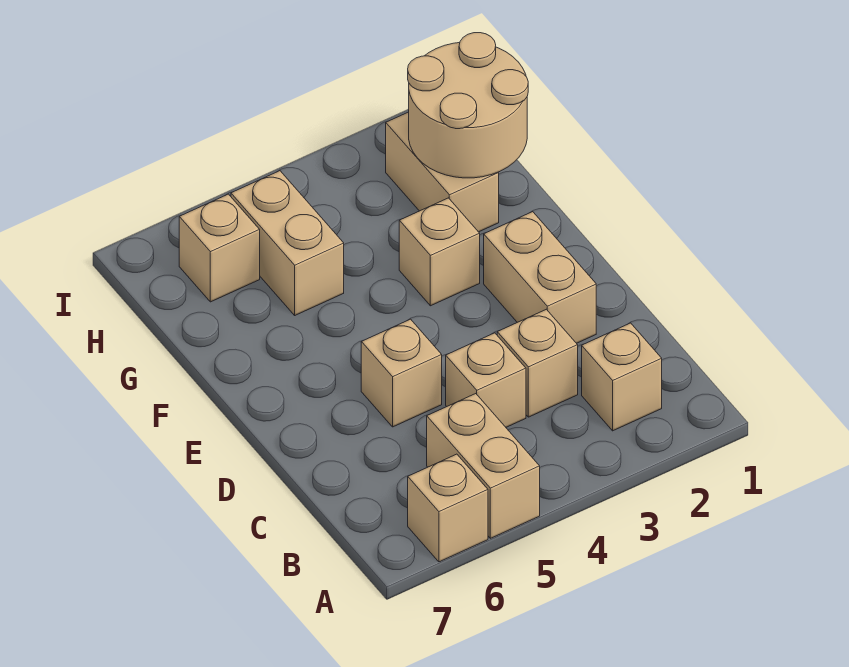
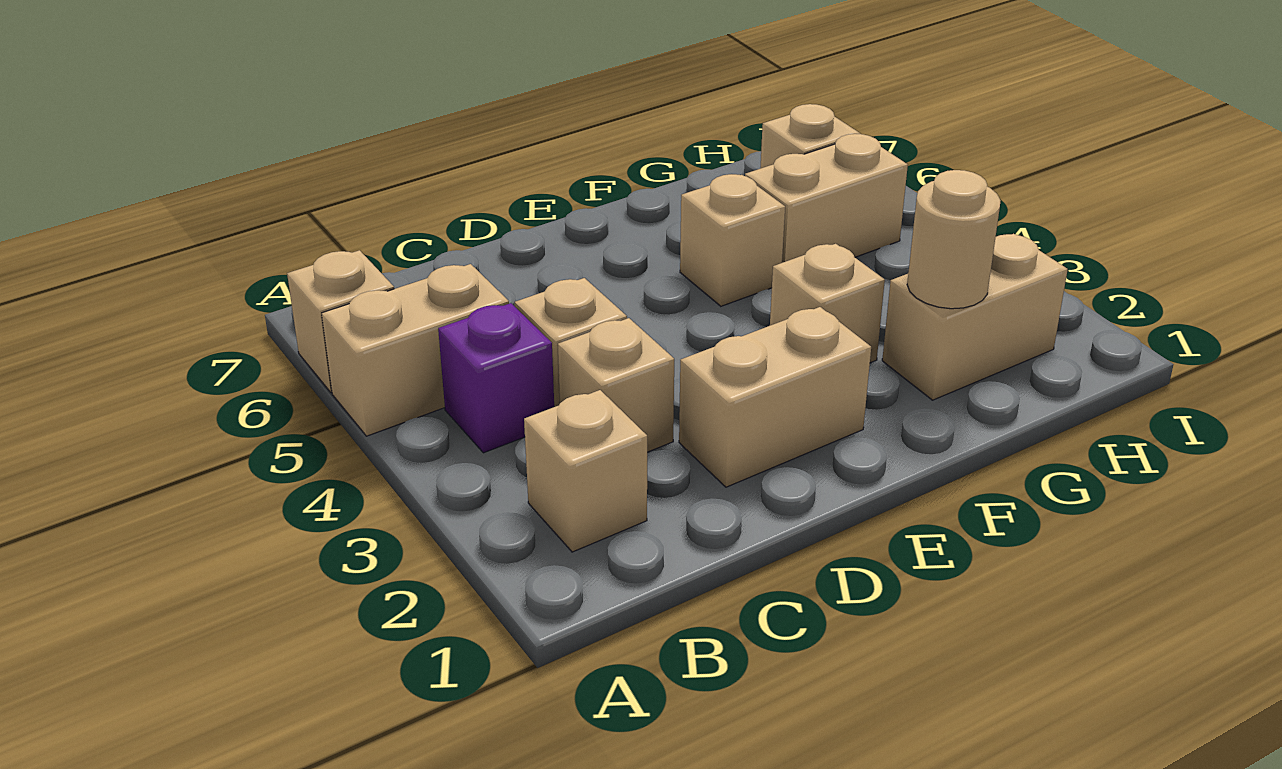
none -> purple brick B4 level 1
tan brick D5 level 1 -> tan brick F5 level 1
tan round brick G1:H2 level 2 -> tan round brick G2 level 2

